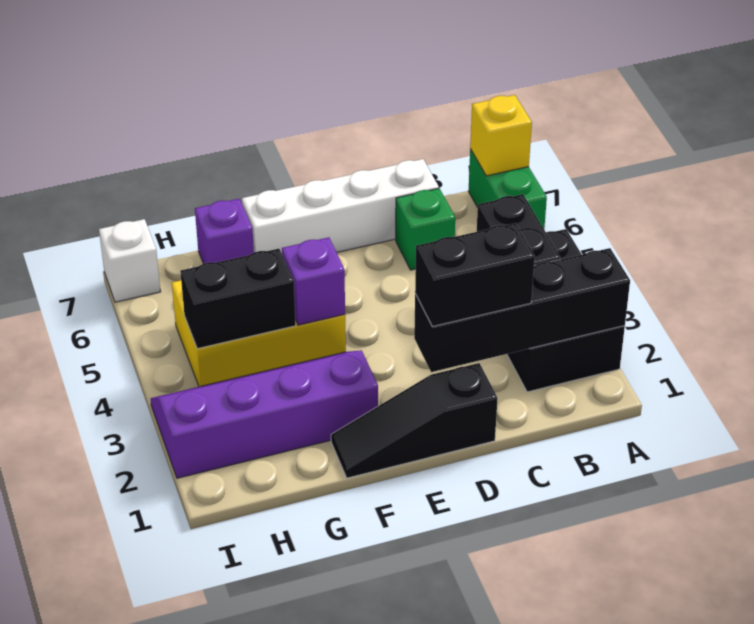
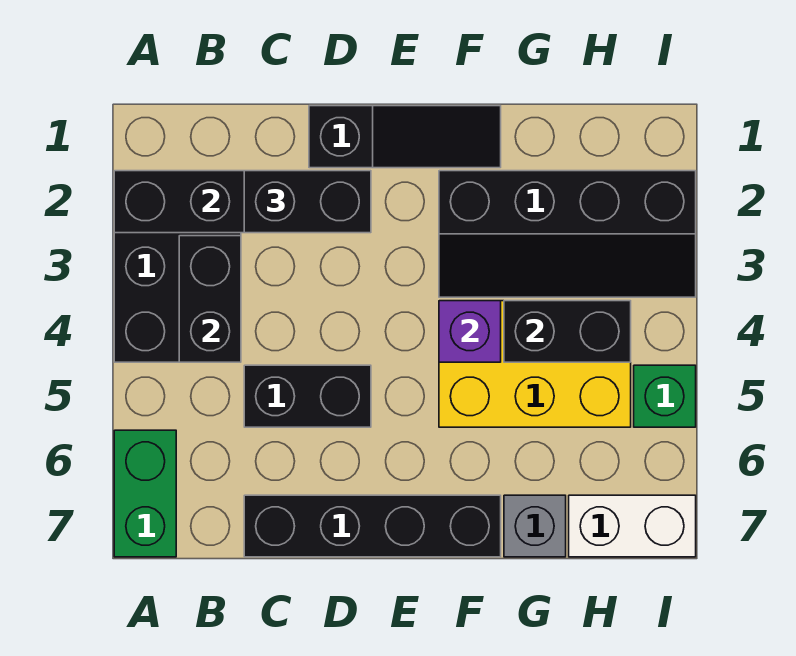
yellow brick A7 level 2 -> none
none -> black brick C5:D5 level 1
green brick C6 level 1 -> green brick I5 level 1
white brick C7:F7 level 1 -> black brick C7:F7 level 1
purple slope F2:I3 level 1 top 2 -> black slope F2:I3 level 1 top 2
purple brick G7 level 1 -> grey brick G7 level 1
white brick I7 level 1 -> white brick H7:I7 level 1

